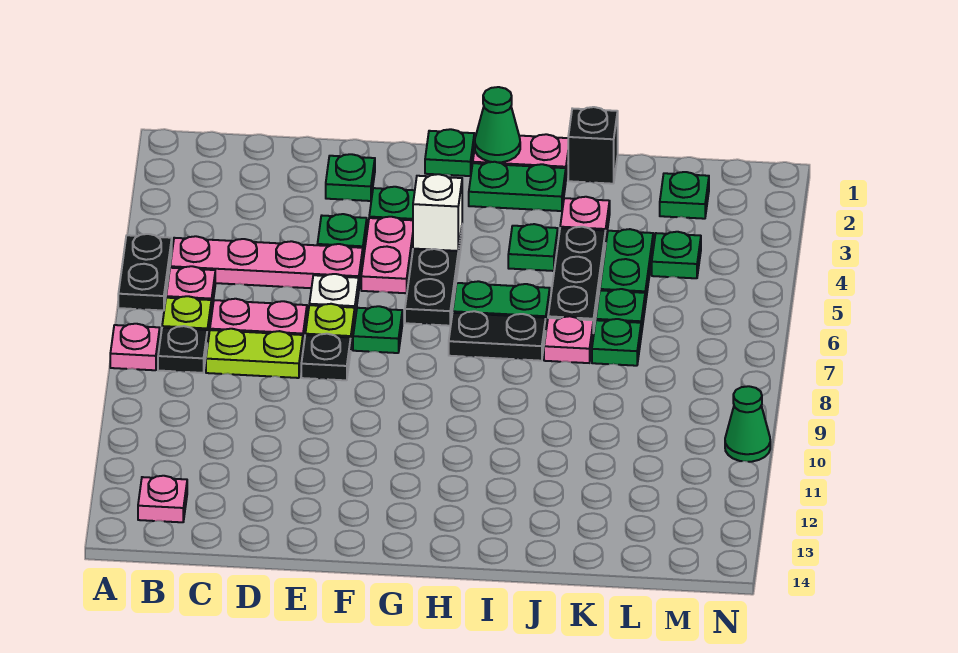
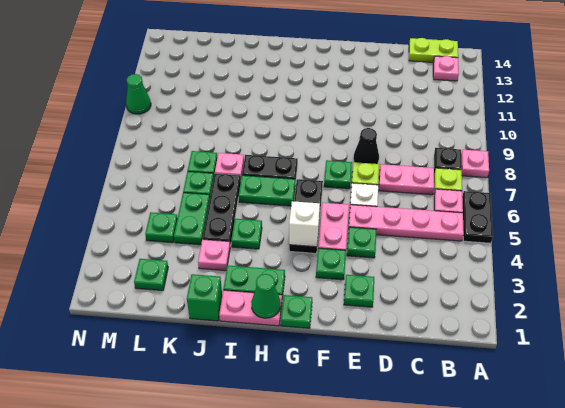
lime plate C8:D8 level 1 -> lime plate B14:C14 level 1
black plate E8 level 1 -> black cone E8 level 1
black brick J1 level 1 -> green brick J1 level 1

